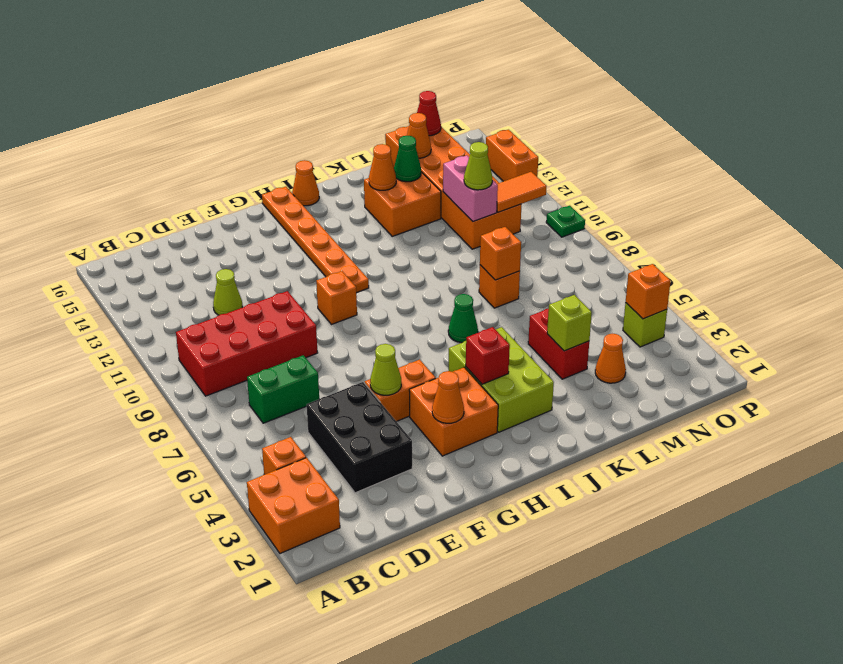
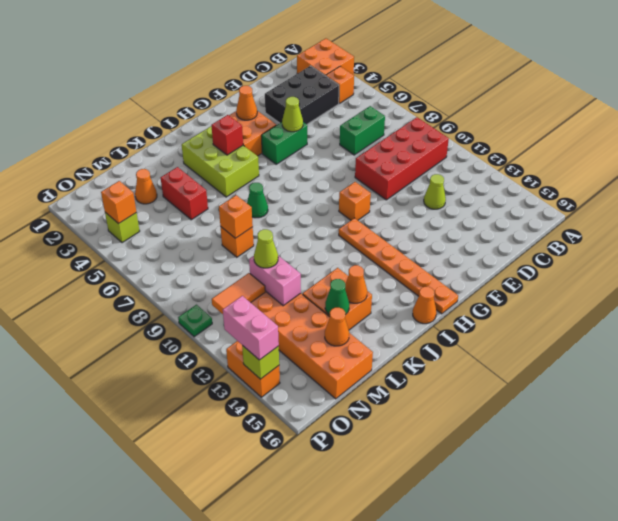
black brick D3:E5 level 1 -> black brick C3:E4 level 1
orange brick F5:G5 level 1 -> green brick F5:G5 level 1
lime brick L4 level 2 -> lime brick P14 level 2
red cone N16 level 2 -> none
none -> pink brick P13:P14 level 3

